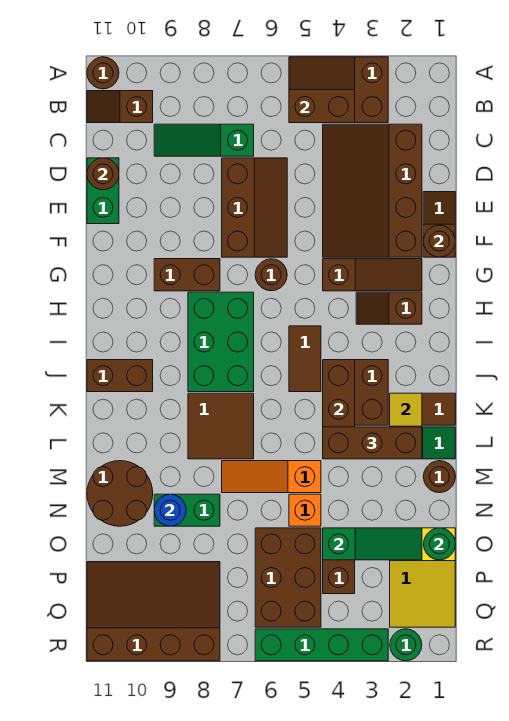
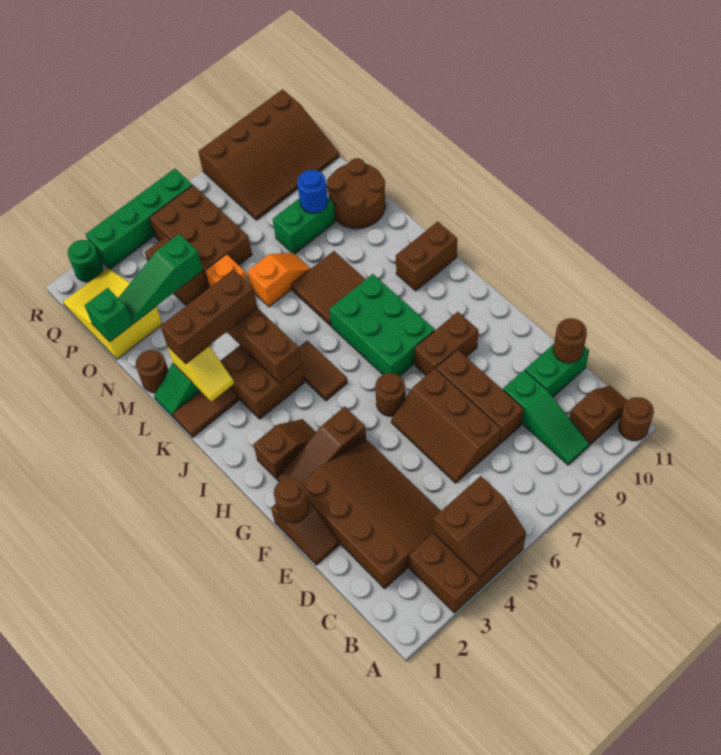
green slope C7:C9 level 1 top 7 -> green slope B9:D9 level 1 top D
none -> brown brick D8:F8 level 1
green brick D11:E11 level 1 -> green brick D10:D11 level 1
orange slope M5:M7 level 1 top 5 -> orange slope M6:M7 level 1 top 6
green round brick O1 level 2 -> green brick O1 level 2

